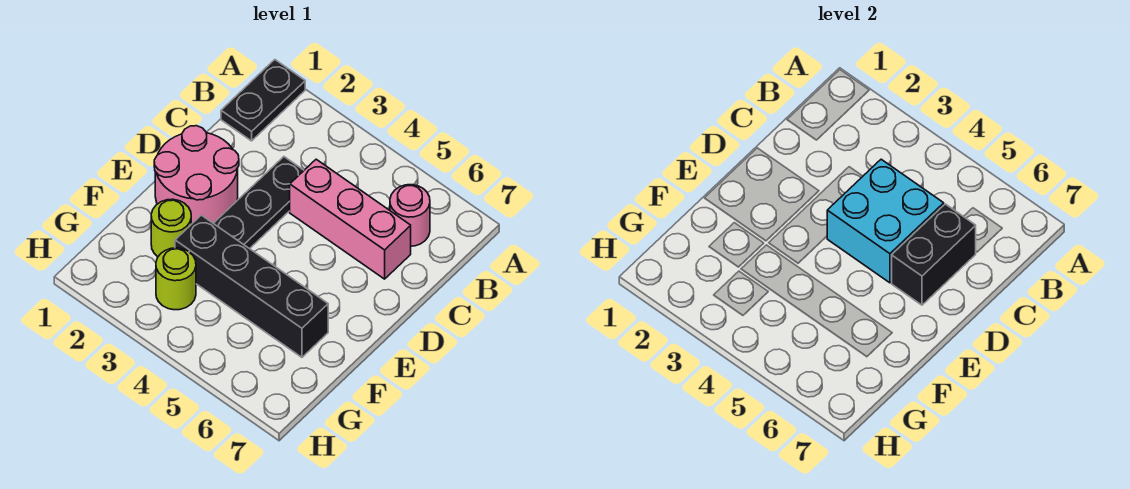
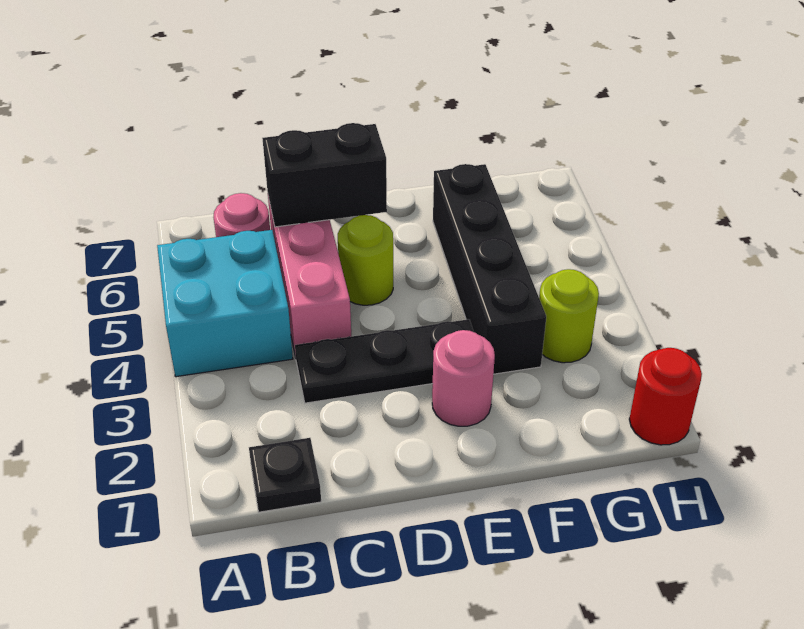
black plate A1:B1 level 1 -> black plate B1 level 1
cyan brick C4:D5 level 2 -> cyan brick A4:B5 level 1
pink round brick D1:E2 level 1 -> pink round brick E2 level 1
lime round brick F2 level 1 -> lime round brick D5 level 1
none -> red round brick H1 level 1

